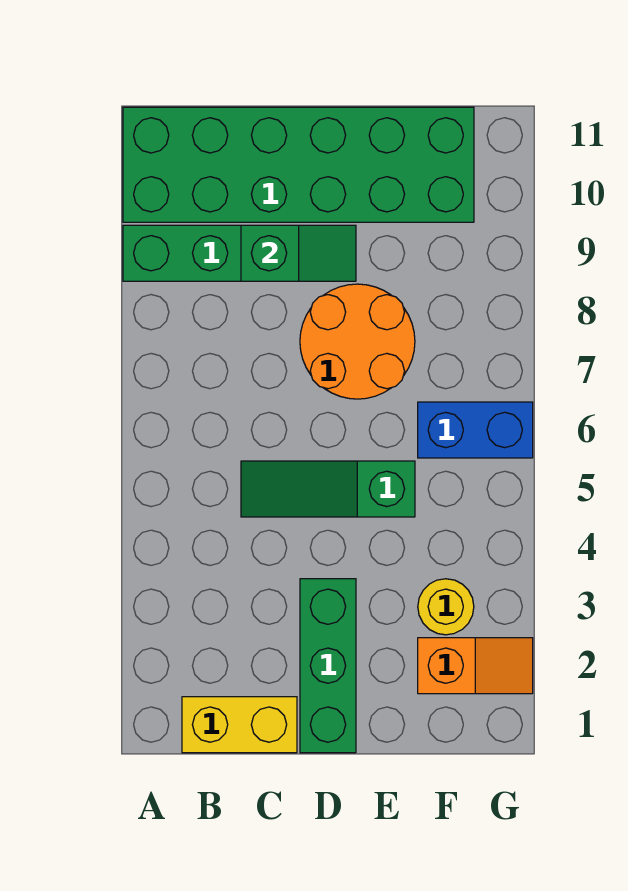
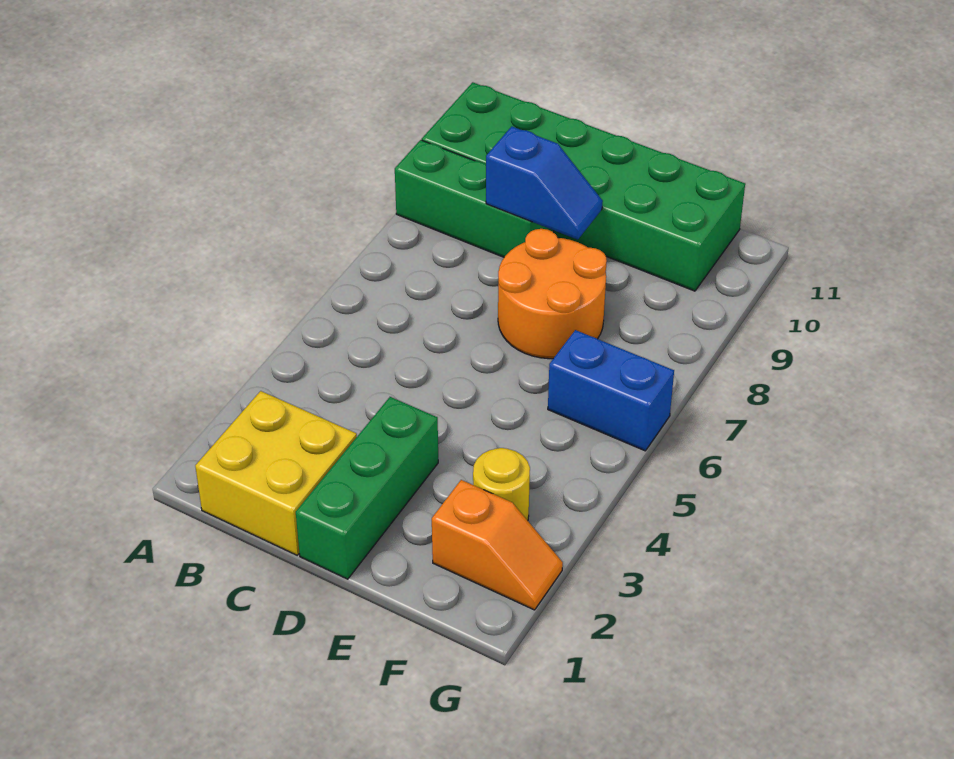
yellow brick B1:C1 level 1 -> yellow brick B1:C2 level 1
green slope C5:E5 level 1 top E -> none
green slope C9:D9 level 2 top C -> blue slope C9:D9 level 2 top C

